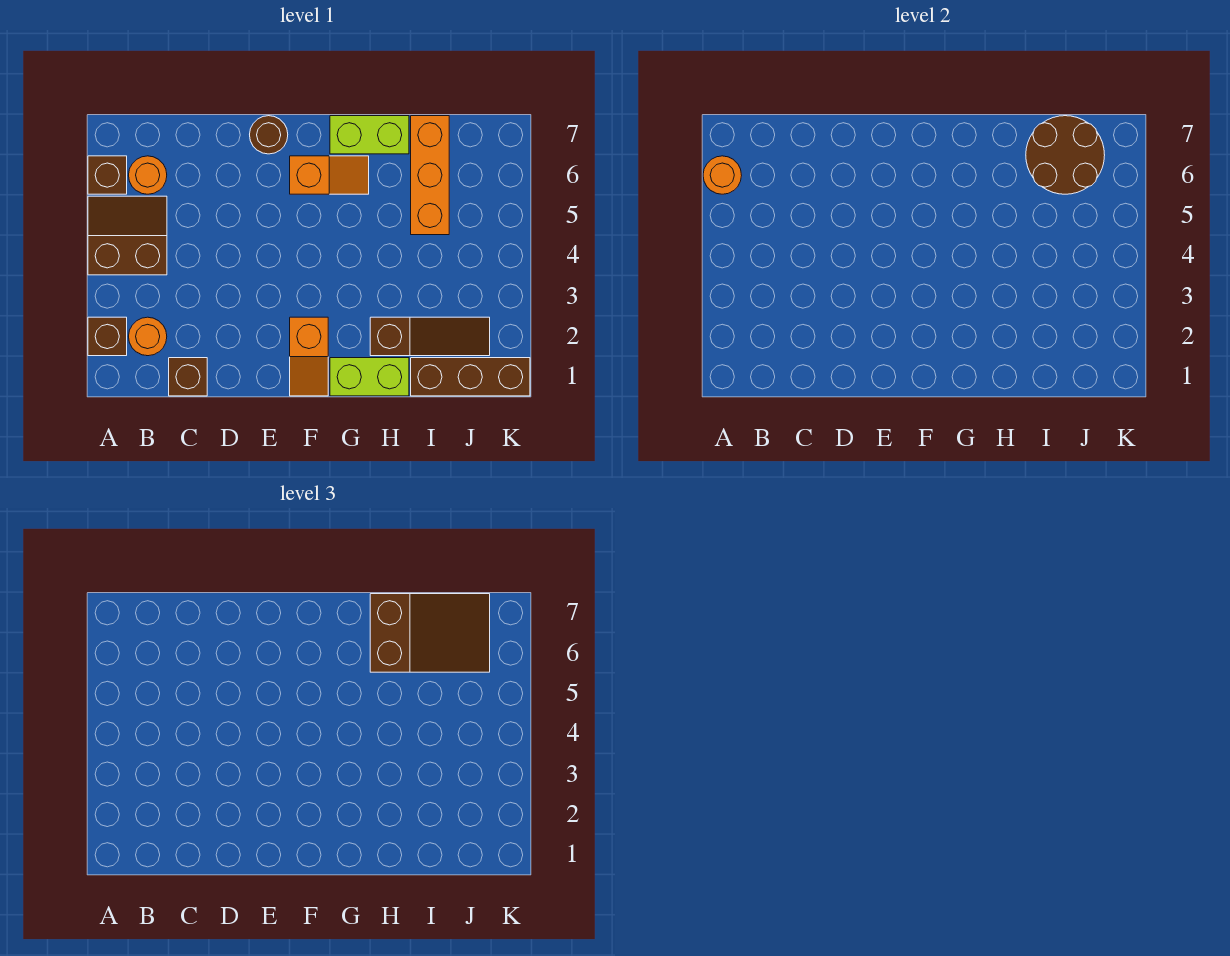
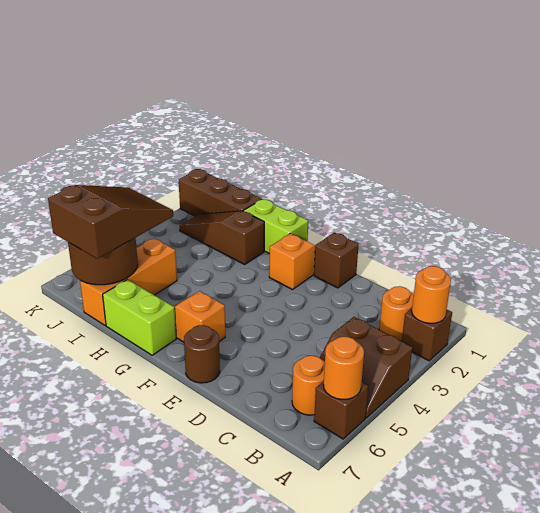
none -> orange round brick A2 level 2
brown brick C1 level 1 -> brown brick E1 level 1
brown slope H6:J7 level 3 top H -> brown slope I5:J7 level 3 top 7

